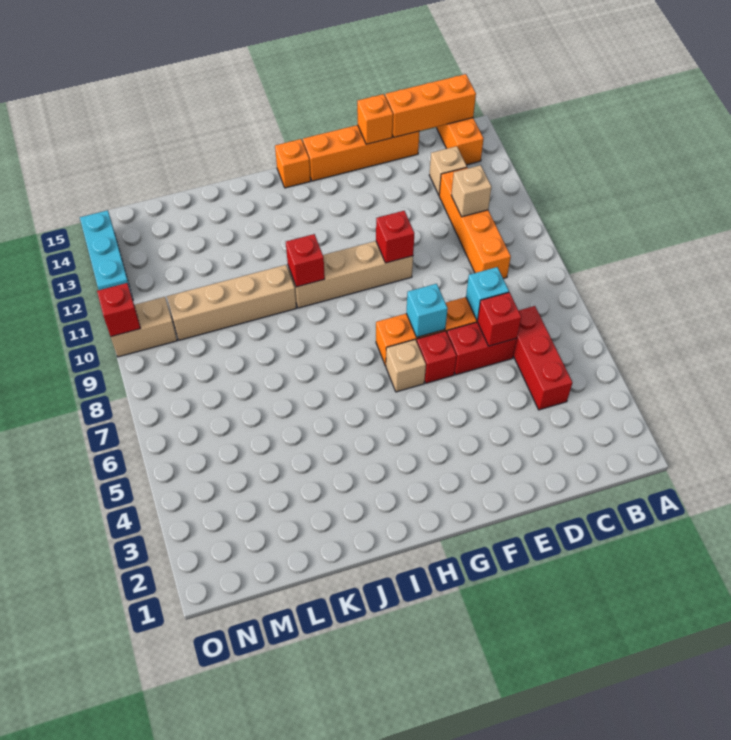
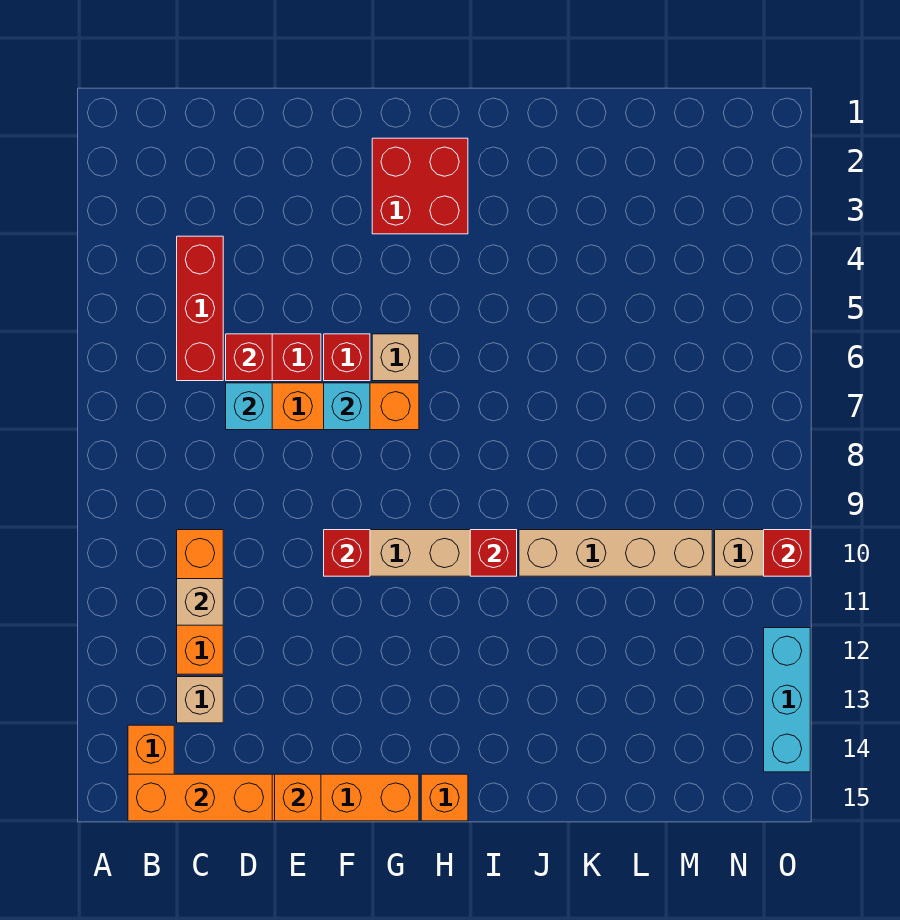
orange brick C9:C12 level 1 -> orange brick C10:C12 level 1
none -> red brick G2:H3 level 1

